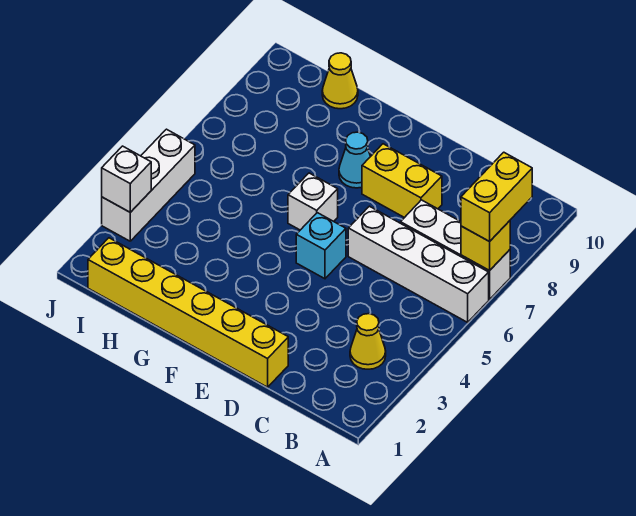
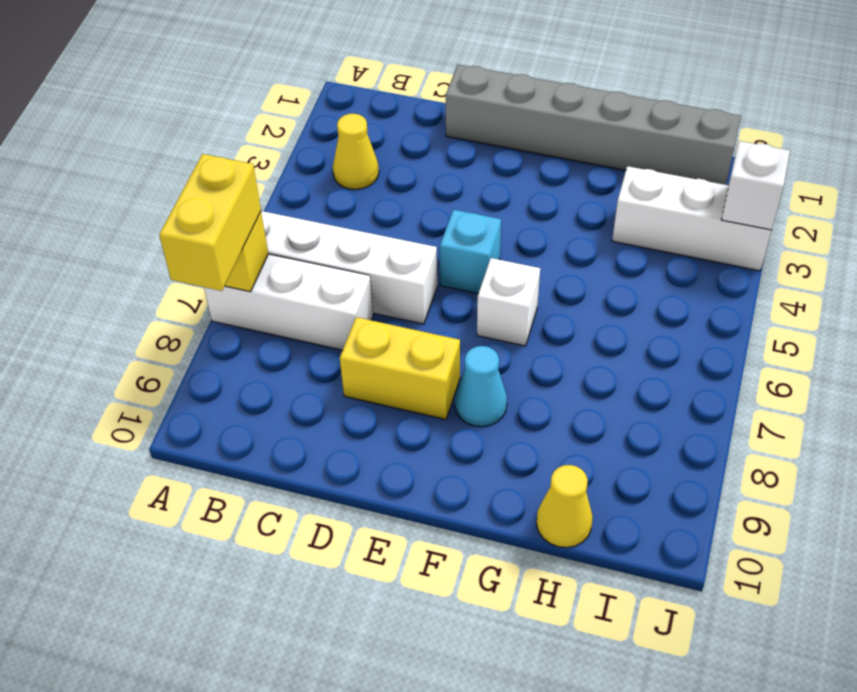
yellow brick D1:I1 level 1 -> grey brick D1:I1 level 1
white brick J3:J5 level 1 -> white brick H3:J3 level 1

